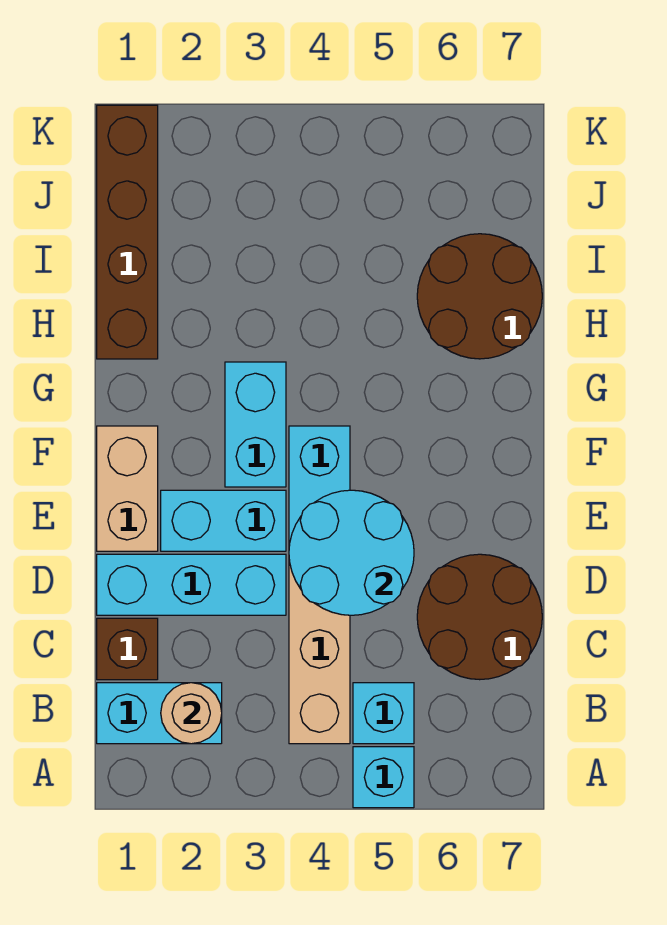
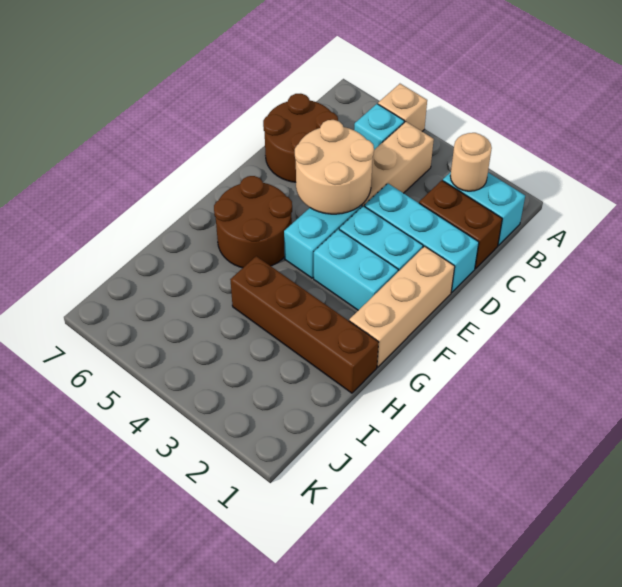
cyan brick A5 level 1 -> tan brick A5 level 1
brown brick C1 level 1 -> brown brick C1:C2 level 1
cyan round brick D4:E5 level 2 -> tan round brick D4:E5 level 2
tan brick E1:F1 level 1 -> tan brick E1:G1 level 1
cyan brick F3:G3 level 1 -> cyan brick F2:F3 level 1
brown brick H1:K1 level 1 -> brown brick H1:H4 level 1
brown round brick H6:I7 level 1 -> brown round brick F5:G6 level 1

